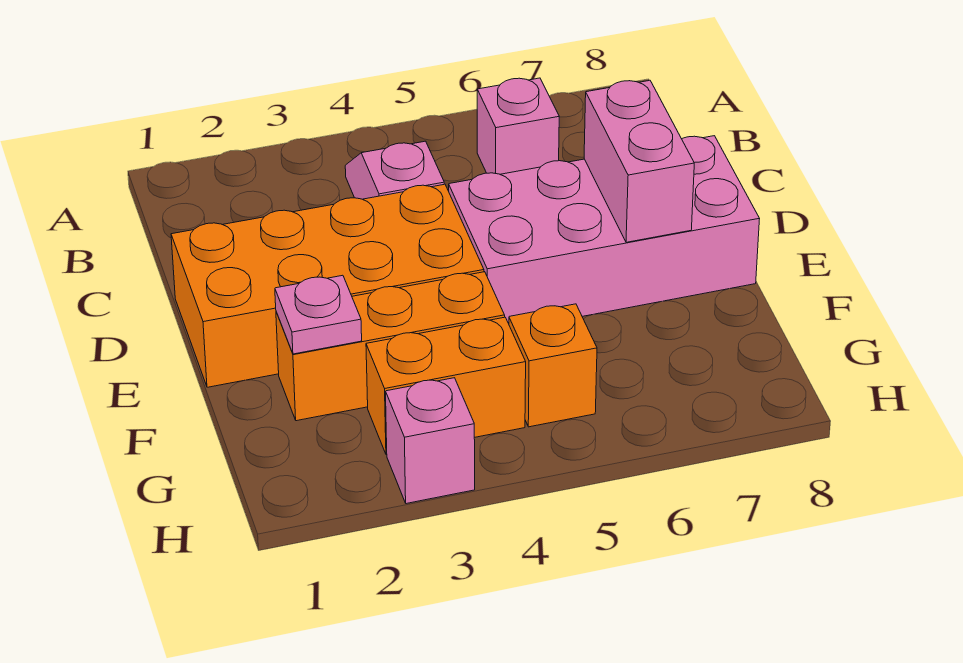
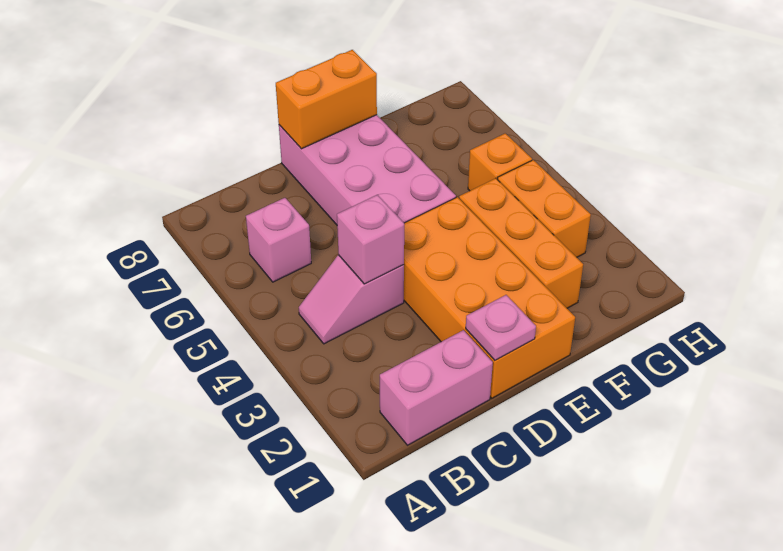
pink brick D7:E7 level 2 -> pink brick B1:C1 level 1
none -> orange brick D8:E8 level 2
pink plate F2 level 2 -> pink plate D1 level 2
pink brick H3 level 1 -> pink brick C4 level 2

